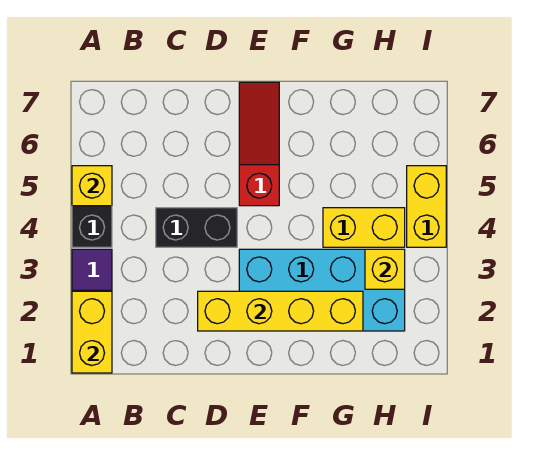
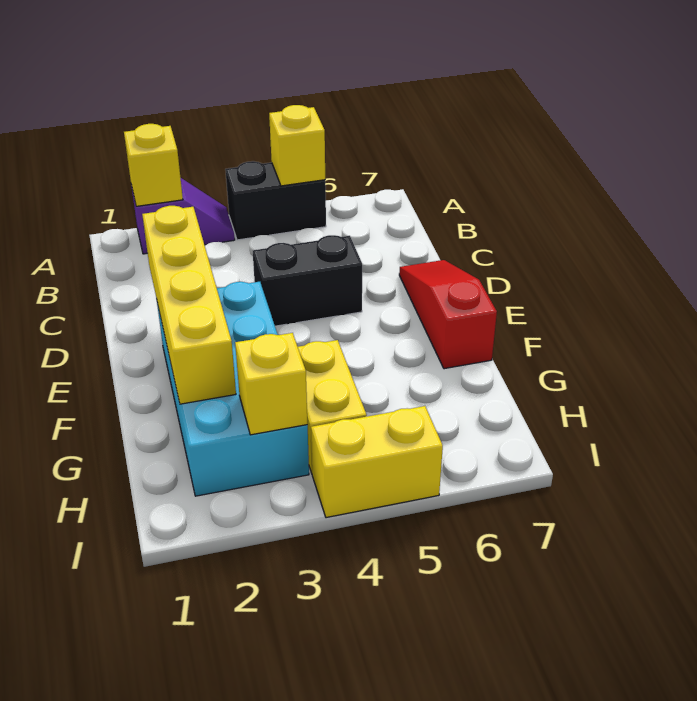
yellow brick A1:A2 level 2 -> yellow brick A2 level 2
black brick C4:D4 level 1 -> black brick D4:D5 level 1
red slope E5:E7 level 1 top 5 -> red slope D7:F7 level 1 top F

